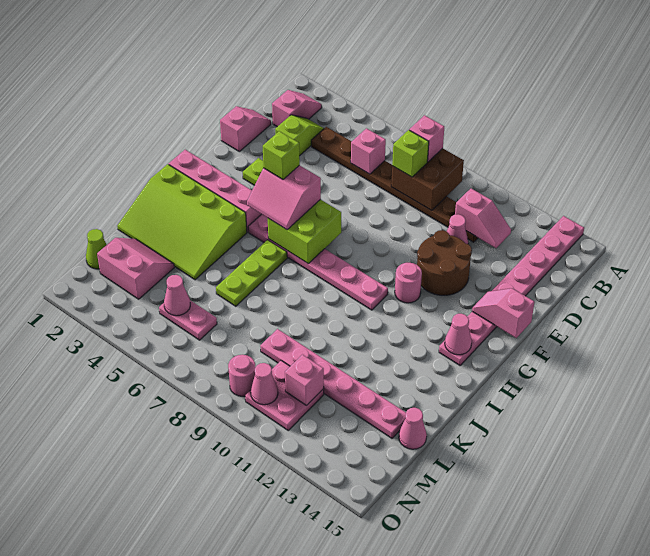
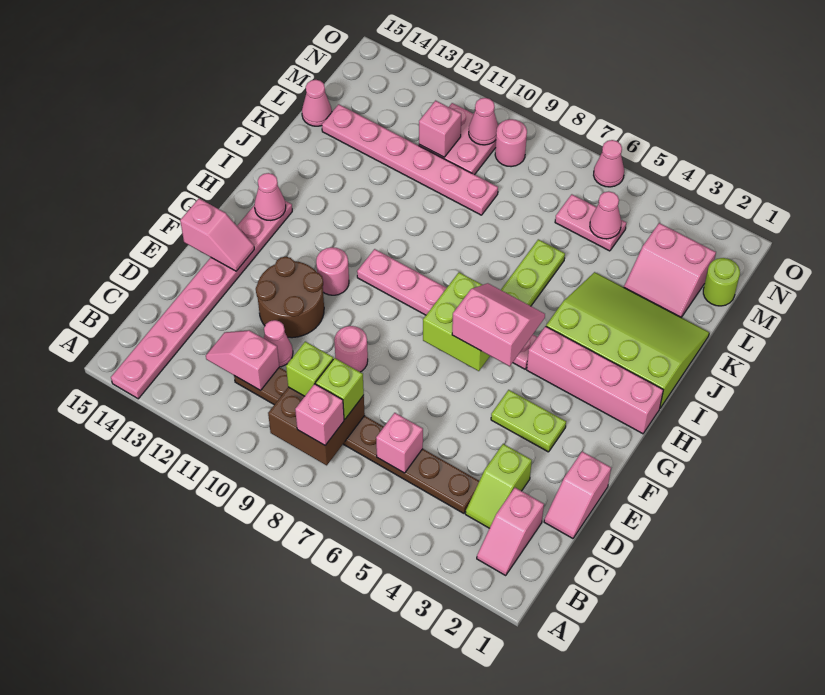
none -> pink round brick E9 level 1
lime brick G5 level 4 -> lime brick C9 level 3
lime cone M1 level 1 -> lime round brick M1 level 1
none -> pink cone O6 level 1

